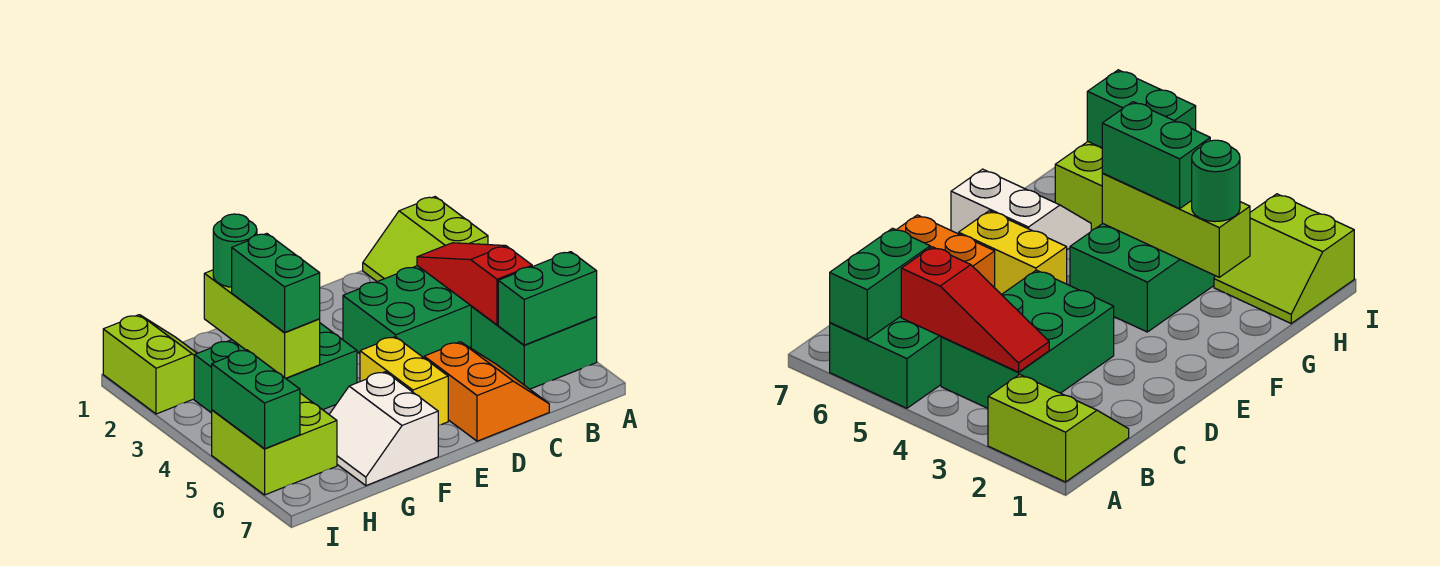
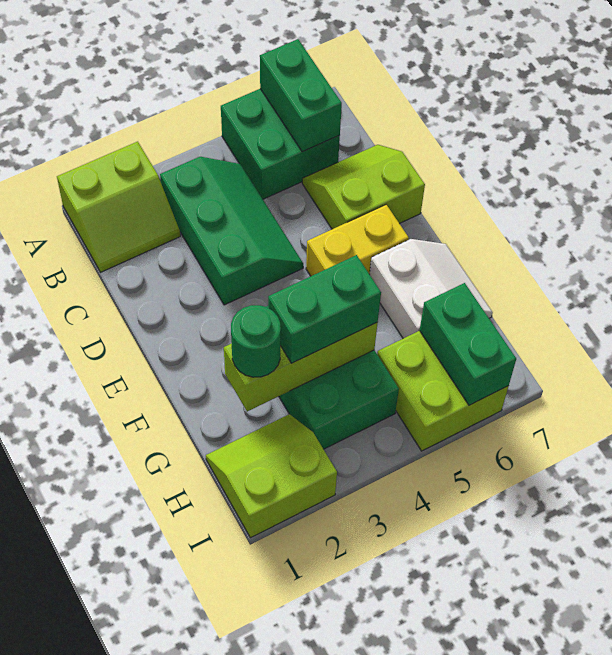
green brick B3:D4 level 1 -> green slope B3:D4 level 1 top 3
red slope B3:B5 level 2 top 5 -> none
orange slope C6:D7 level 1 top D -> lime slope C6:D7 level 1 top D
white slope F6:G7 level 1 top F -> white slope F6:G7 level 1 top 6
green brick I5:I6 level 2 -> green brick H6:I6 level 2

